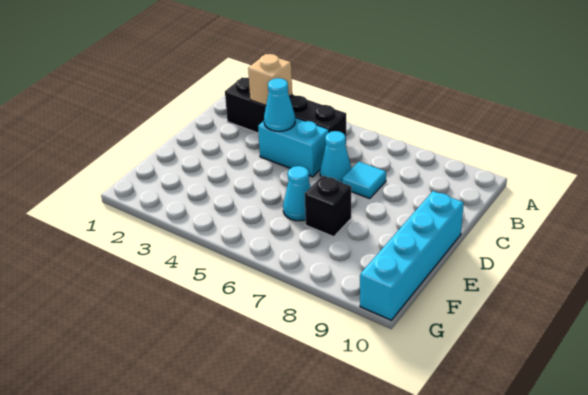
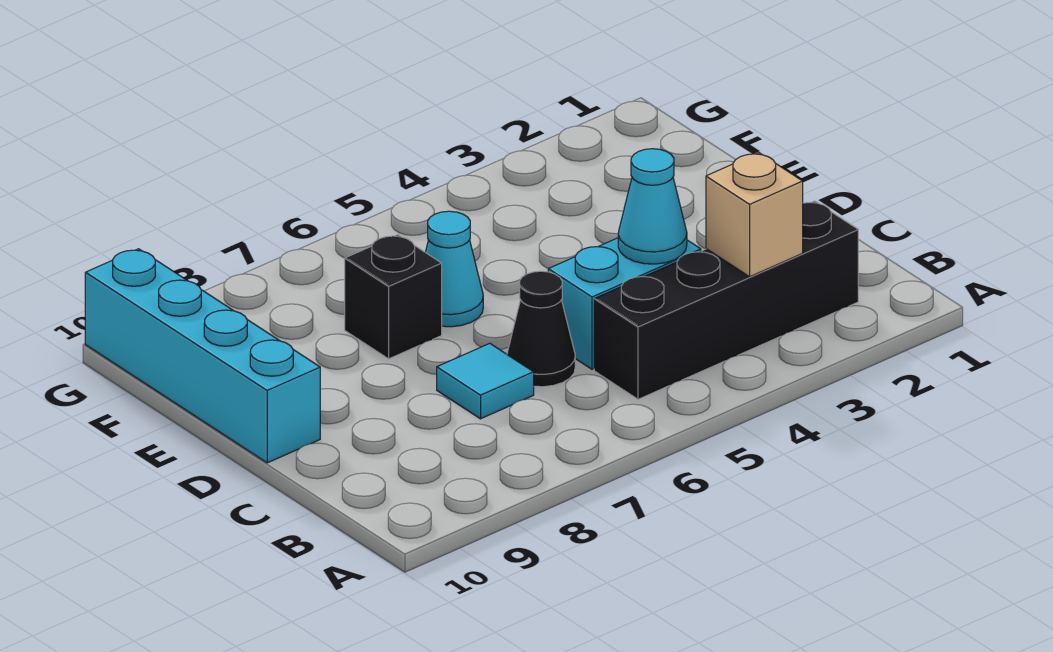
cyan cone C6 level 1 -> black cone C6 level 1

